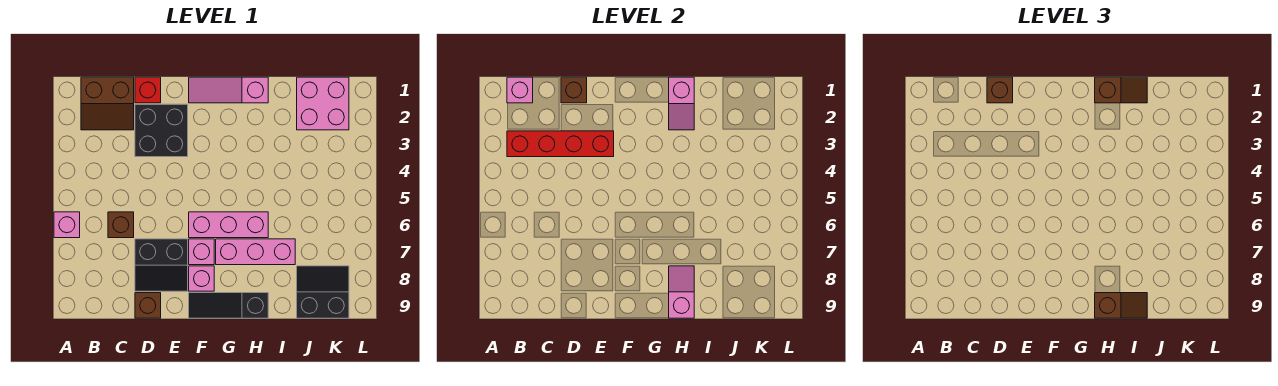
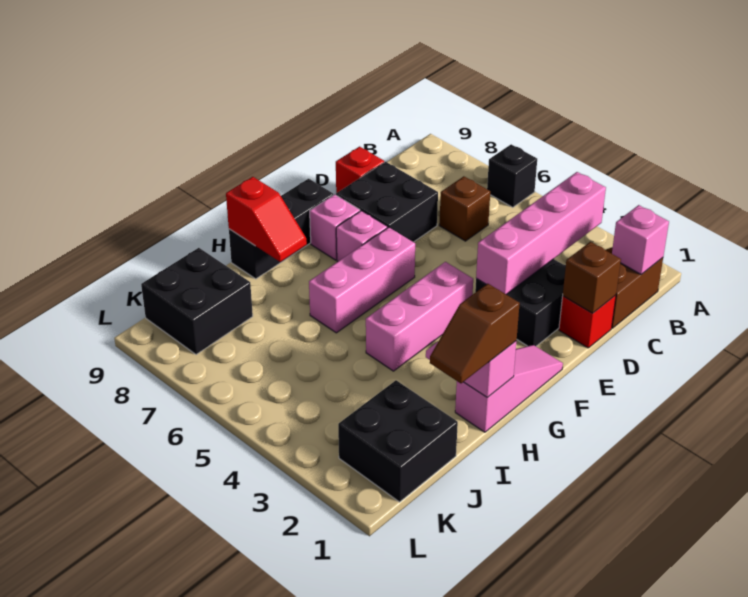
pink brick A6 level 1 -> black brick A6 level 1
red brick B3:E3 level 2 -> pink brick B3:E3 level 2
brown brick D1 level 3 -> none
black slope D7:E8 level 1 top 7 -> black brick D7:E8 level 1
brown brick D9 level 1 -> red brick D9 level 1
black slope F9:H9 level 1 top H -> black brick F9:H9 level 1
pink brick G7:I7 level 1 -> pink brick F4:H4 level 1
pink slope H8:H9 level 2 top 9 -> red slope H8:H9 level 2 top 9
brown slope H9:I9 level 3 top H -> none
pink brick J1:K2 level 1 -> black brick J1:K2 level 1
black slope J8:K9 level 1 top 9 -> black brick J8:K9 level 1

